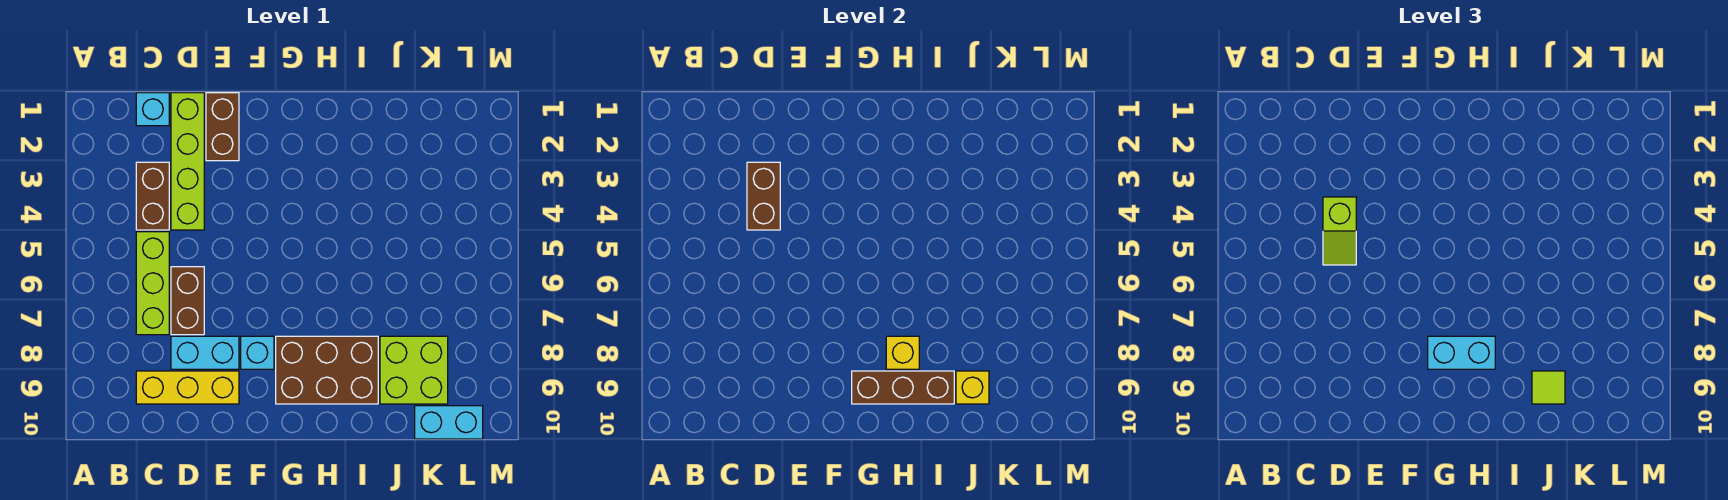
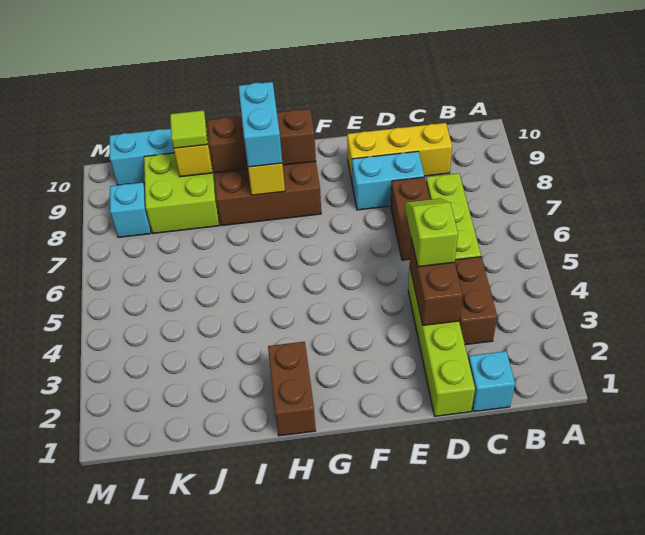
brown brick E1:E2 level 1 -> brown brick H1:H2 level 1
cyan brick F8 level 1 -> cyan brick L8 level 1
cyan brick G8:H8 level 3 -> cyan brick H8:H9 level 3

